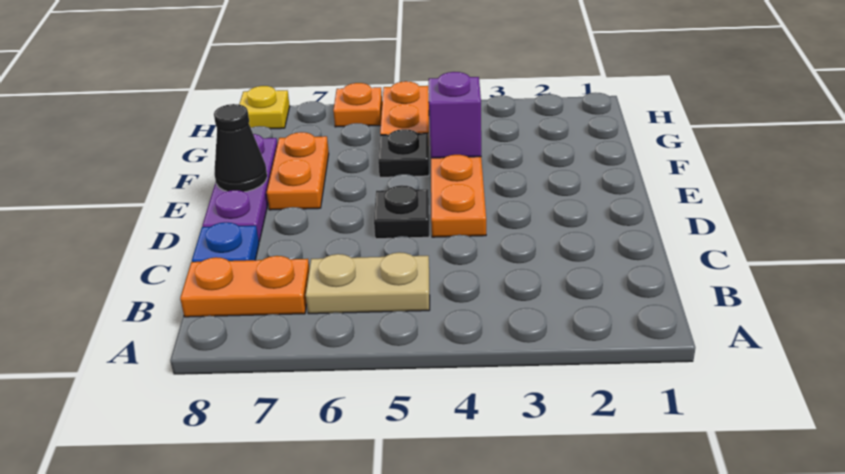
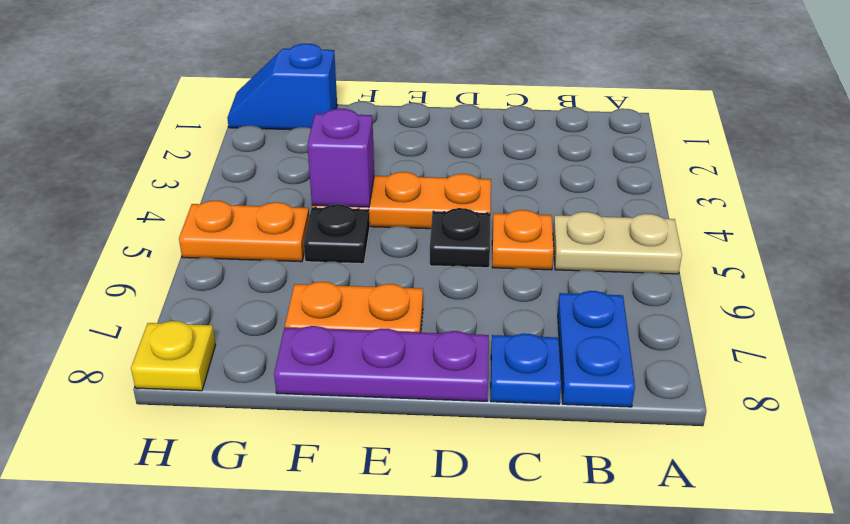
tan plate B5:B6 level 1 -> tan plate A5:B5 level 1
orange plate B7:B8 level 1 -> blue plate B7:B8 level 1
black cone E8 level 2 -> none
none -> blue slope G1:H1 level 1 top G
orange plate H6 level 1 -> orange plate C5 level 1

